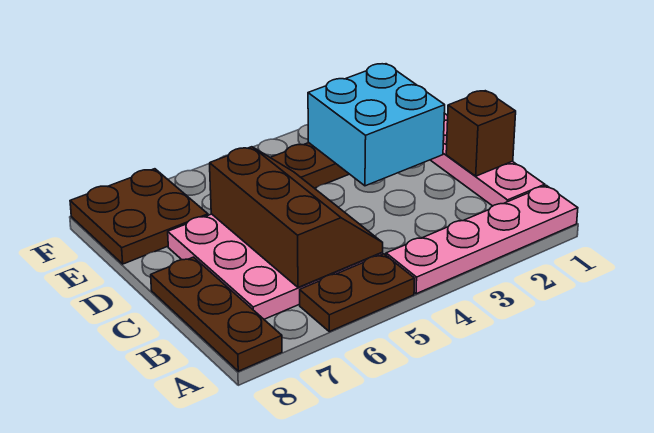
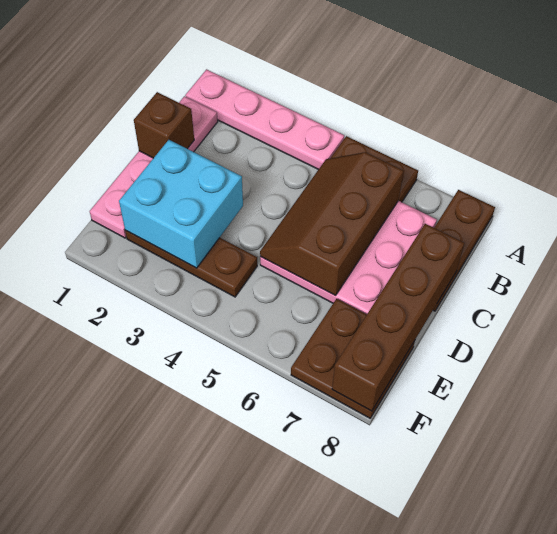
none -> brown brick C8:F8 level 2

